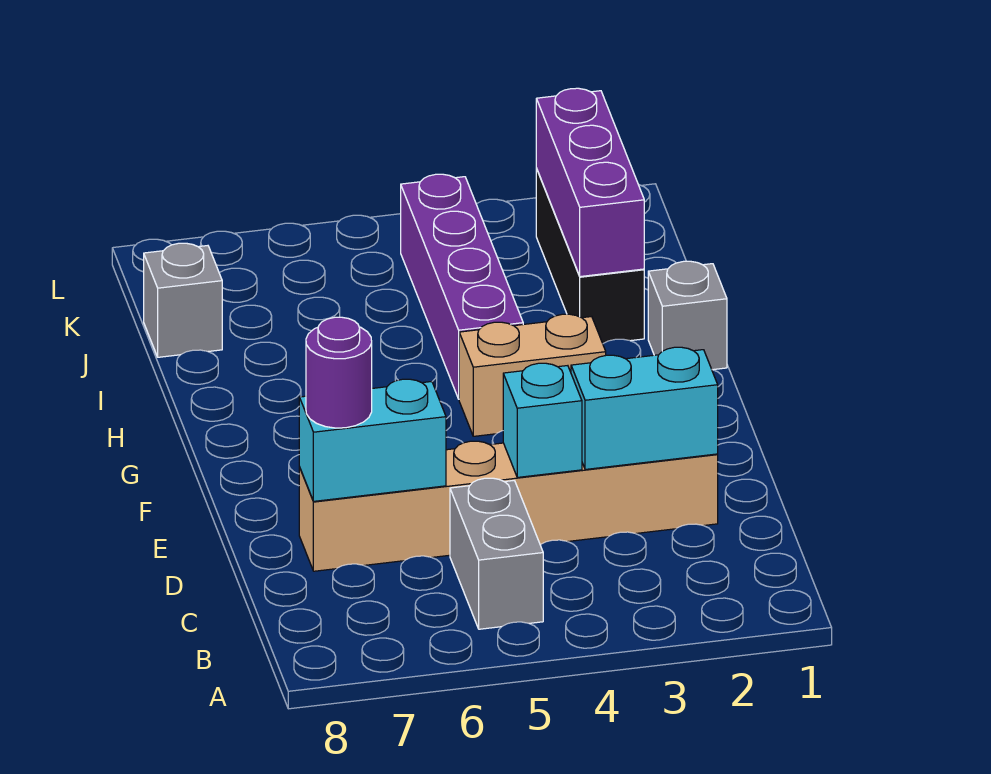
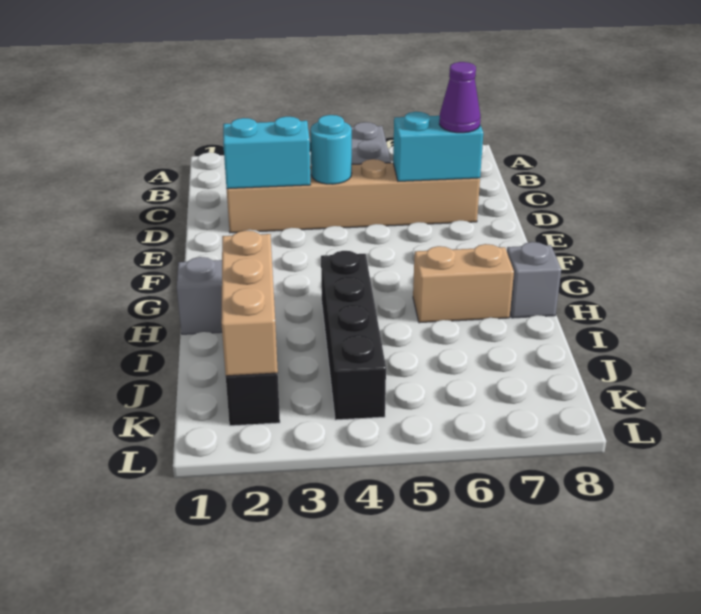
cyan brick D4 level 2 -> cyan round brick D4 level 2
purple round brick D7 level 3 -> purple cone D7 level 3
tan brick G3:G4 level 1 -> tan brick H6:H7 level 1
purple brick H4:K4 level 1 -> black brick H4:K4 level 1
purple brick I2:K2 level 2 -> tan brick I2:K2 level 2
grey brick J8 level 1 -> grey brick H8 level 1

